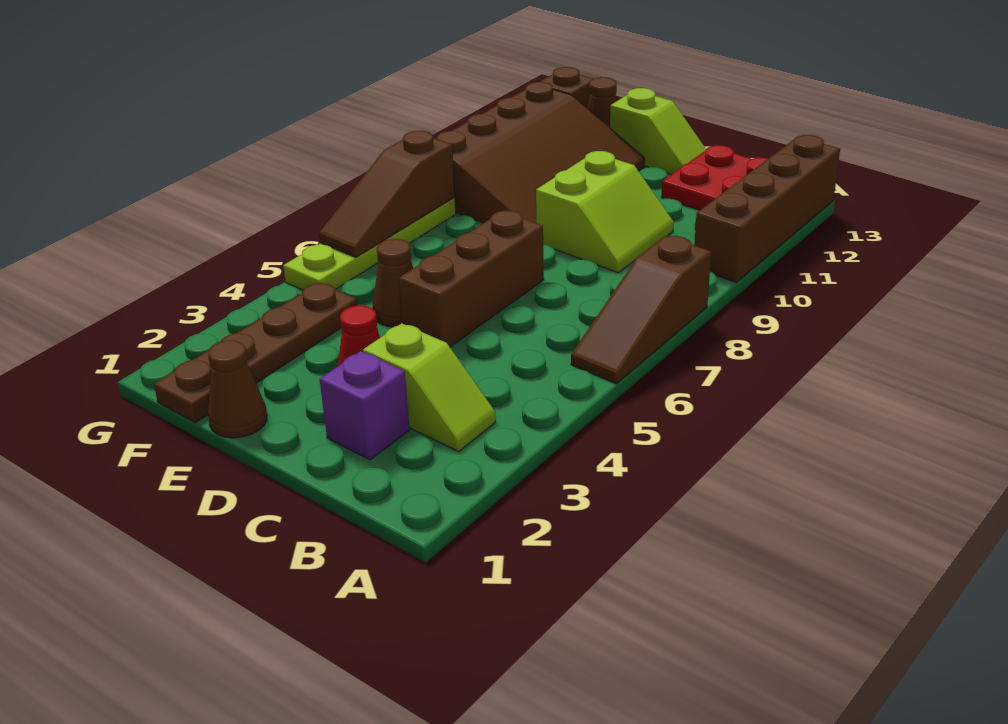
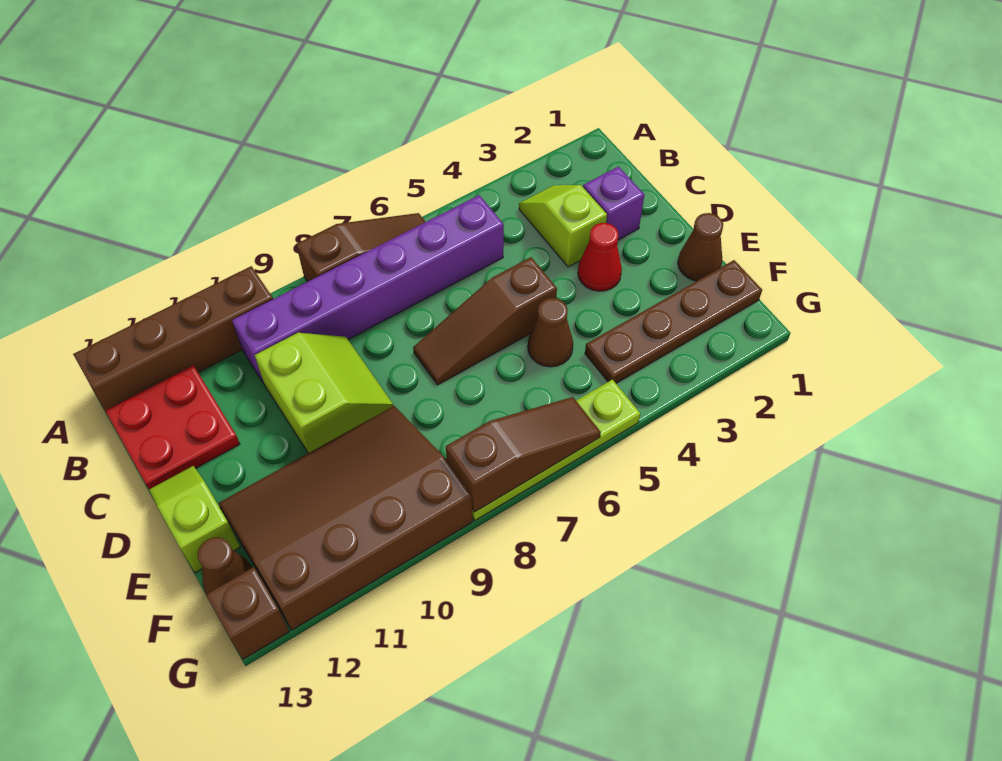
none -> purple brick B5:B10 level 1
lime slope C9:D10 level 1 top D -> lime slope C9:D10 level 1 top 10
brown brick D5:D7 level 1 -> brown slope D5:D7 level 1 top 5

